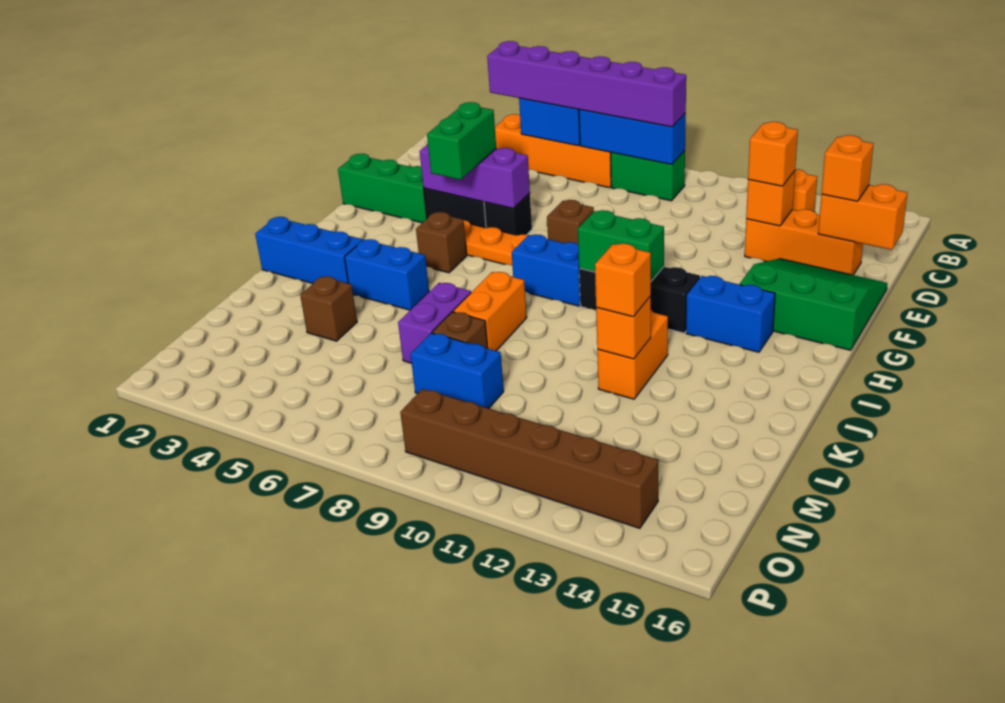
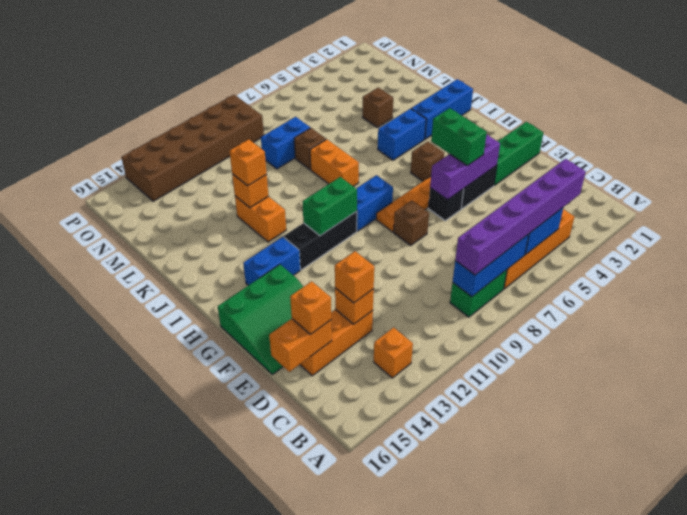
purple brick K7:L7 level 1 -> none
brown brick O9:O14 level 1 -> brown brick O9:P14 level 1

